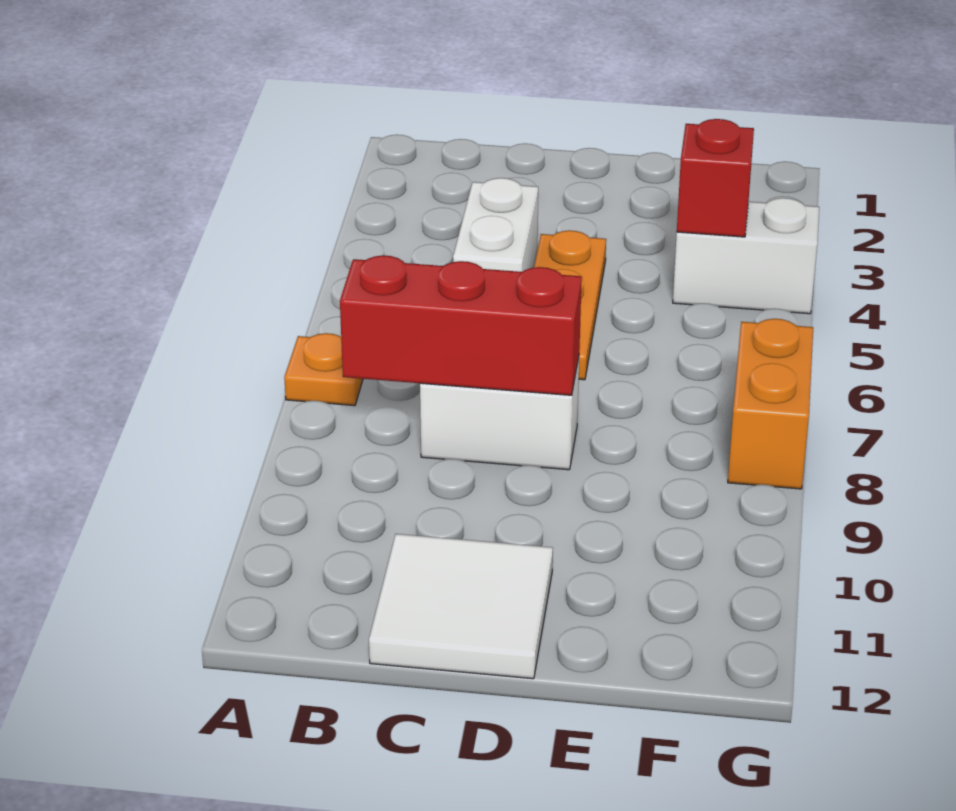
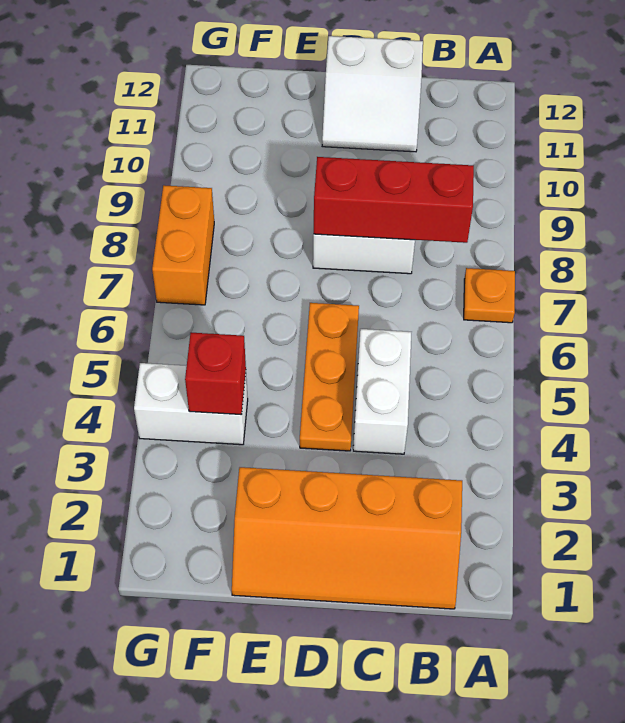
none -> orange slope B1:E2 level 1 top 2
white tile C11:D12 level 1 -> white slope C11:D12 level 1 top 12

